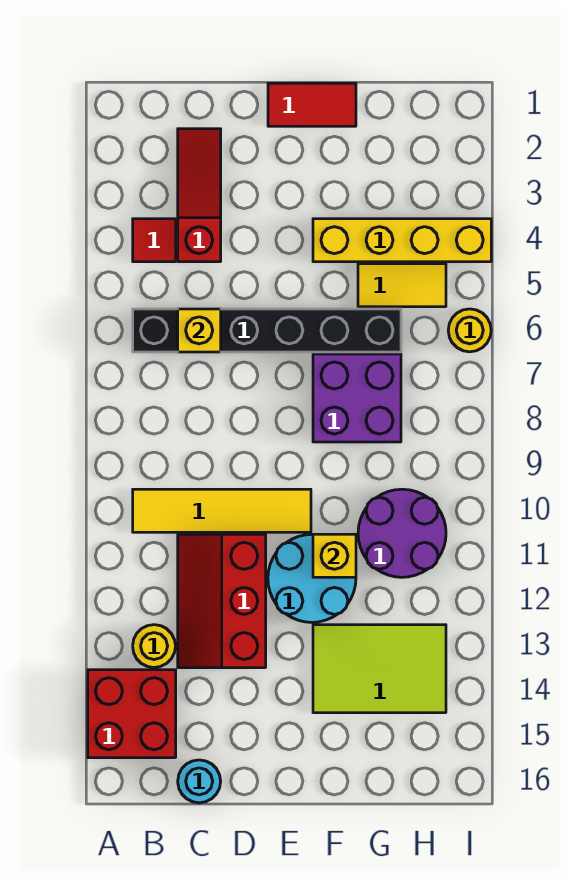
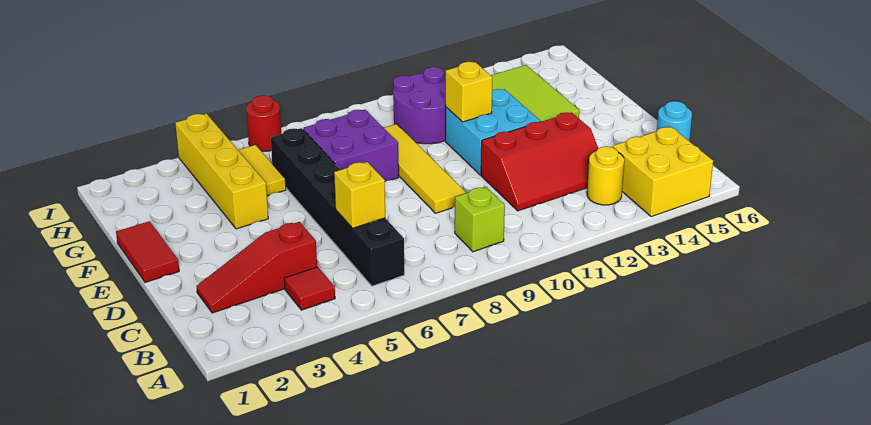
red brick A14:B15 level 1 -> yellow brick A14:B15 level 1
none -> lime brick B9 level 1
yellow tile B10:E10 level 1 -> yellow tile D9:G9 level 1
cyan round brick E11:F12 level 1 -> cyan brick E11:F12 level 1
yellow round brick I6 level 1 -> red round brick I6 level 1

